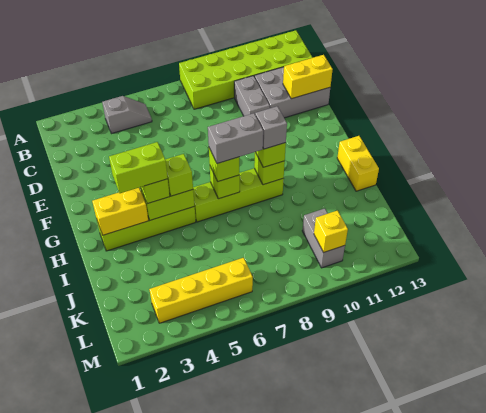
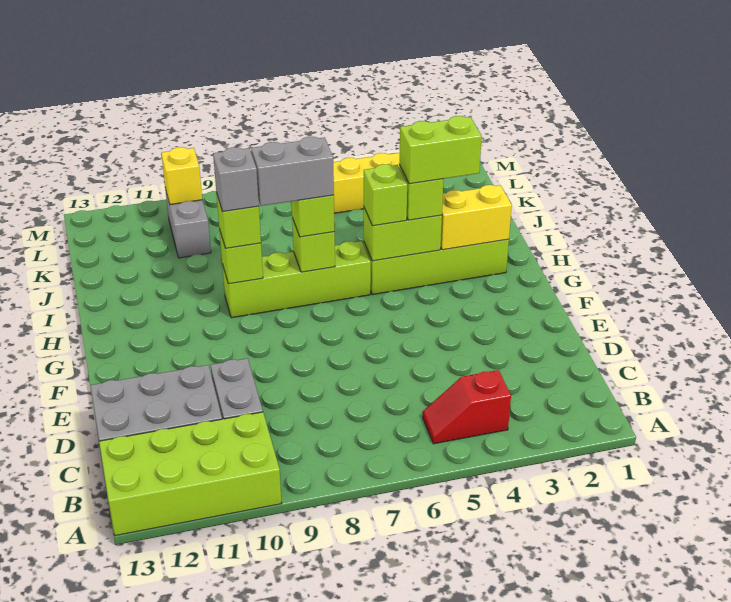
lime brick A8:B13 level 1 -> lime brick A10:B13 level 1
grey slope B4:B5 level 1 top 4 -> red slope B4:B5 level 1 top 4
yellow brick D12:D13 level 2 -> none
yellow brick H13:I13 level 1 -> none

